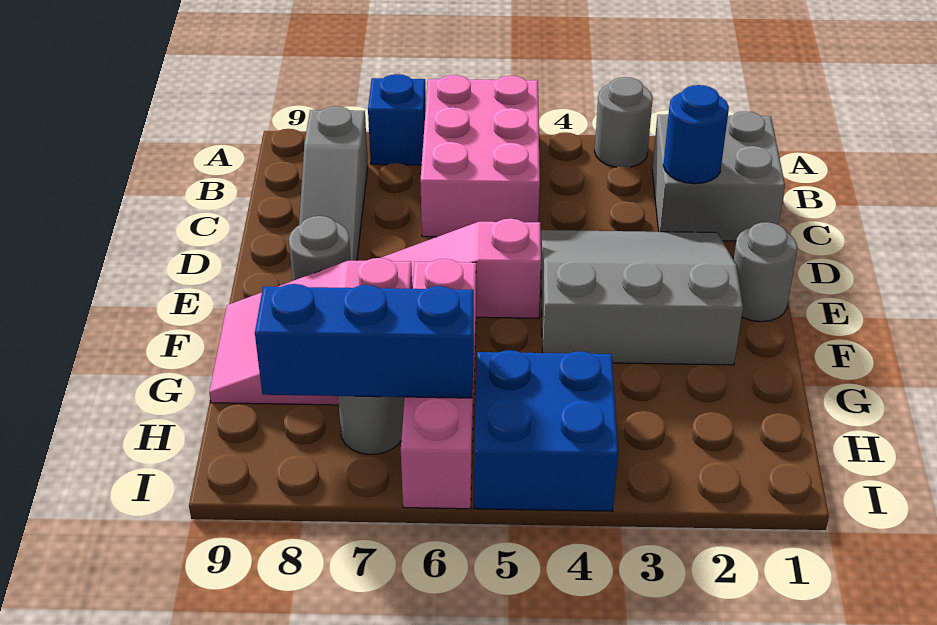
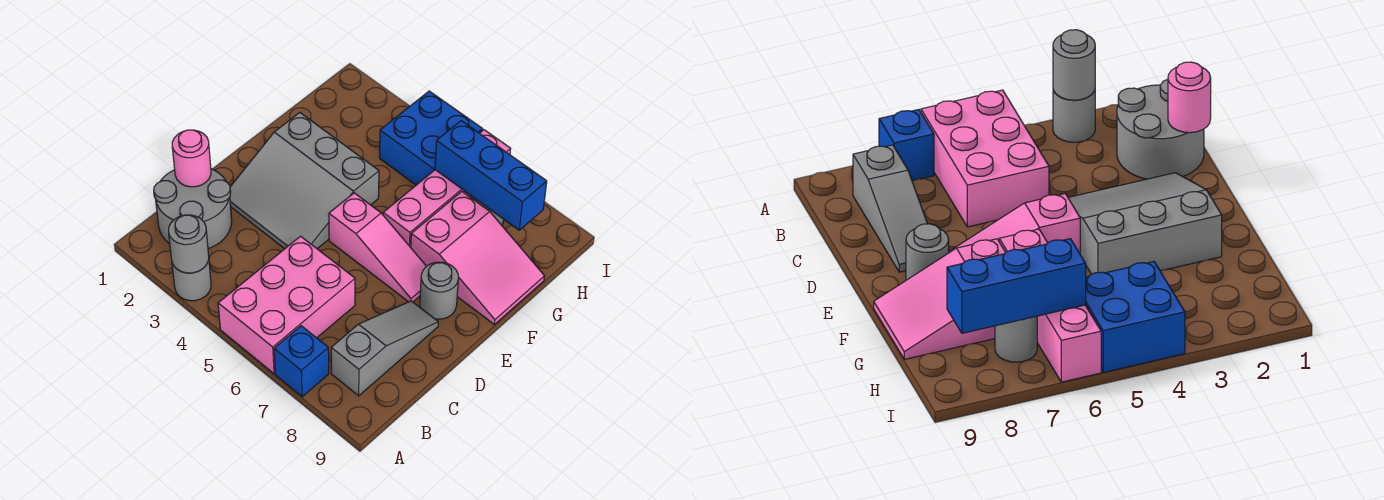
grey brick B1:C2 level 1 -> grey round brick B1:C2 level 1
none -> pink round brick C1 level 2
blue round brick C2 level 2 -> none
grey round brick E1 level 1 -> grey round brick A3 level 2

